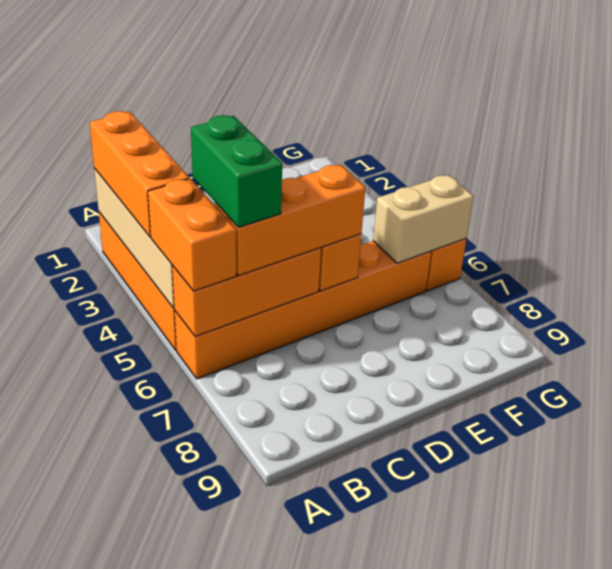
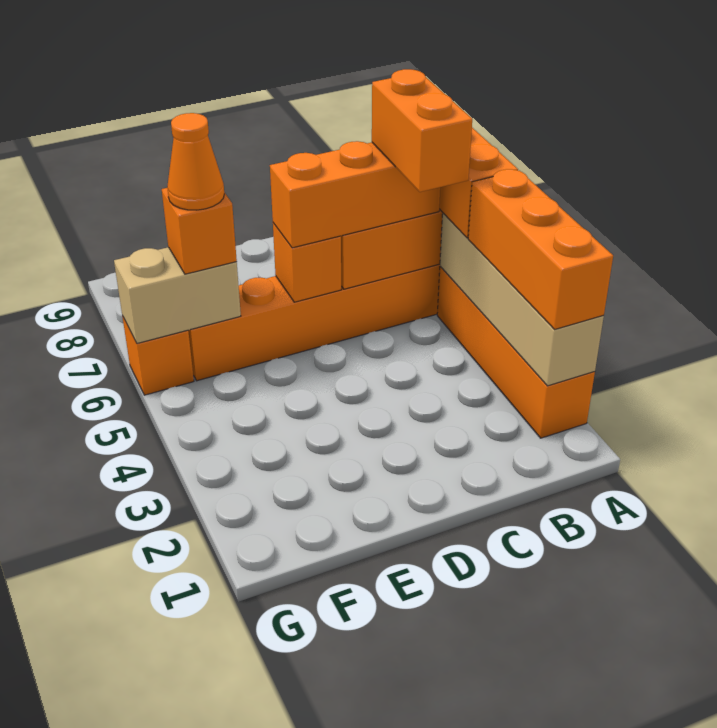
green brick B5:B6 level 4 -> orange brick B5:B6 level 4
none -> orange brick F6 level 3
none -> orange cone F6 level 4

